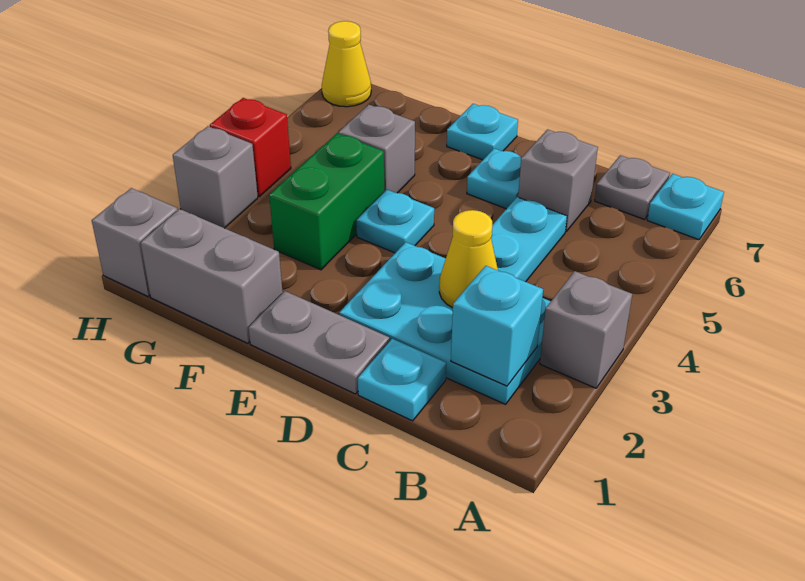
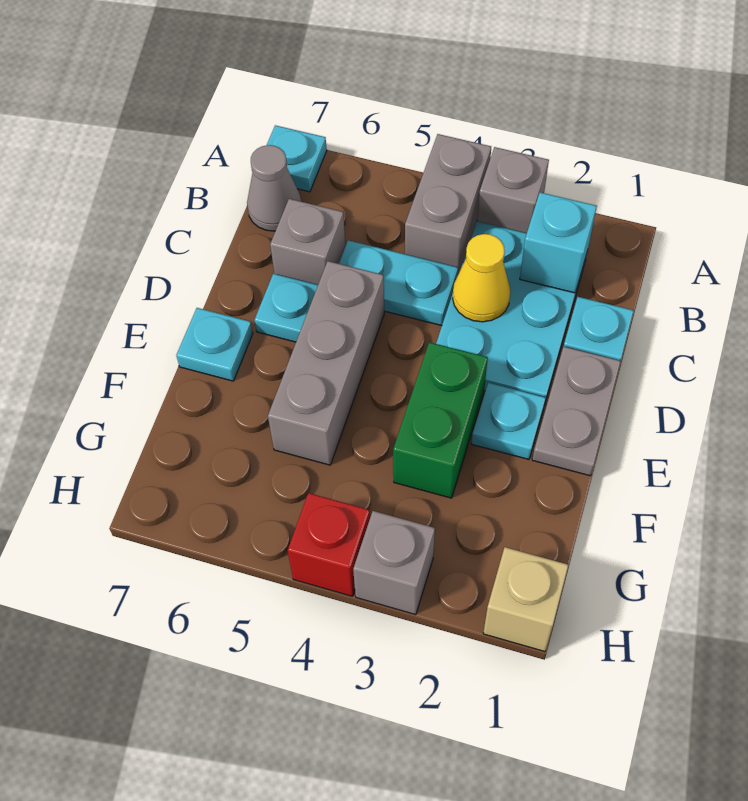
grey plate B7 level 1 -> grey cone B7 level 1
cyan plate E4 level 1 -> cyan plate E2 level 1
grey brick F1:G1 level 1 -> grey brick A4:B4 level 1
green brick F3:F4 level 1 -> green brick E3:F3 level 1
grey brick F5 level 1 -> grey brick D5:F5 level 1
grey brick H1 level 1 -> tan brick H1 level 1
yellow cone H7 level 1 -> none

